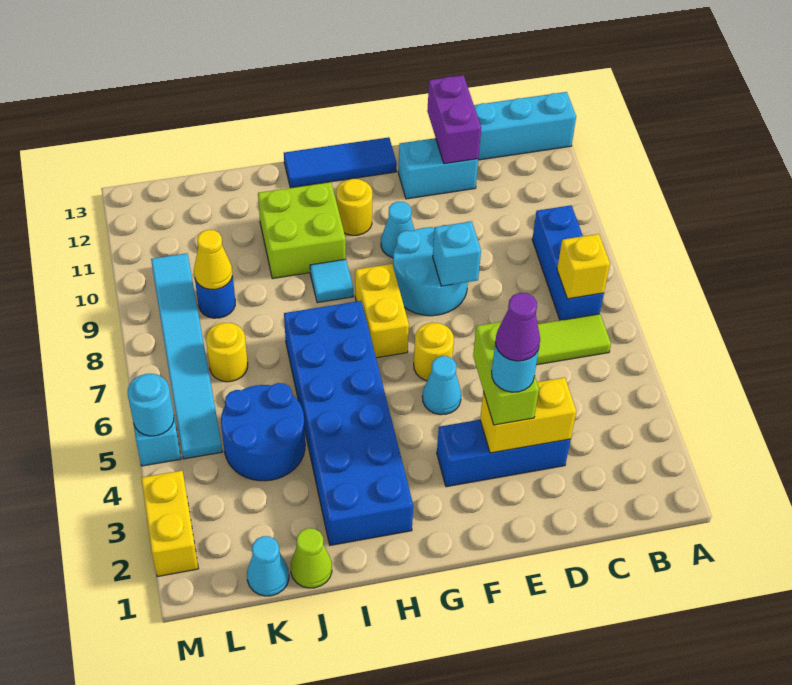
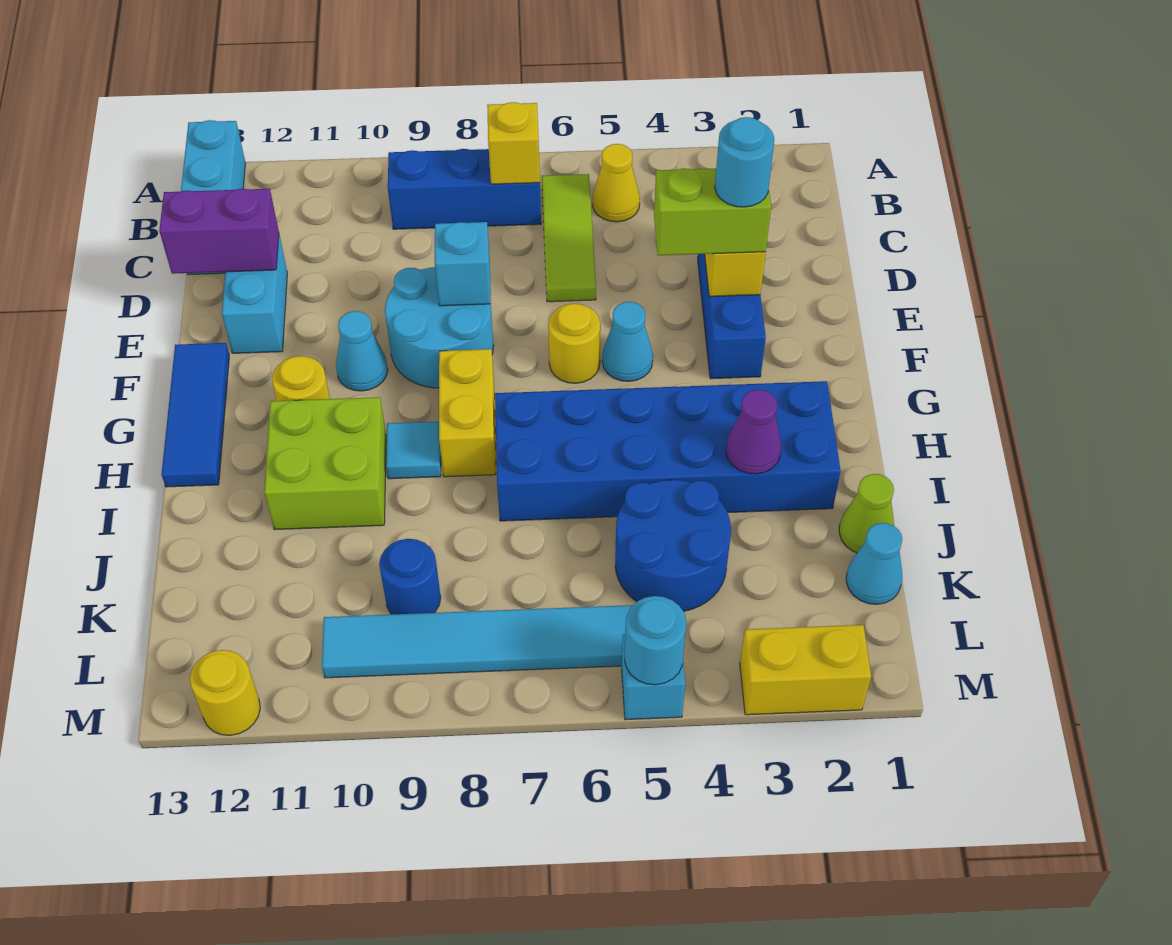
purple cone E3 level 5 -> purple cone I3 level 2
yellow brick G7:G8 level 1 -> yellow brick G8:H8 level 1
yellow round brick K7 level 1 -> yellow round brick M12 level 1
yellow cone K9 level 2 -> yellow cone B5 level 1

